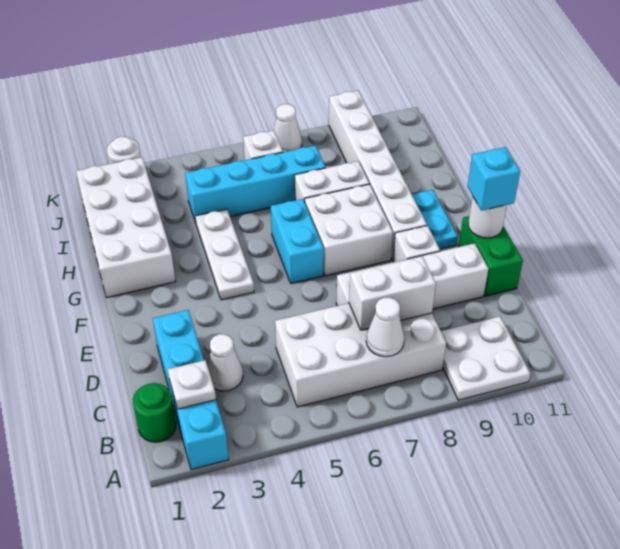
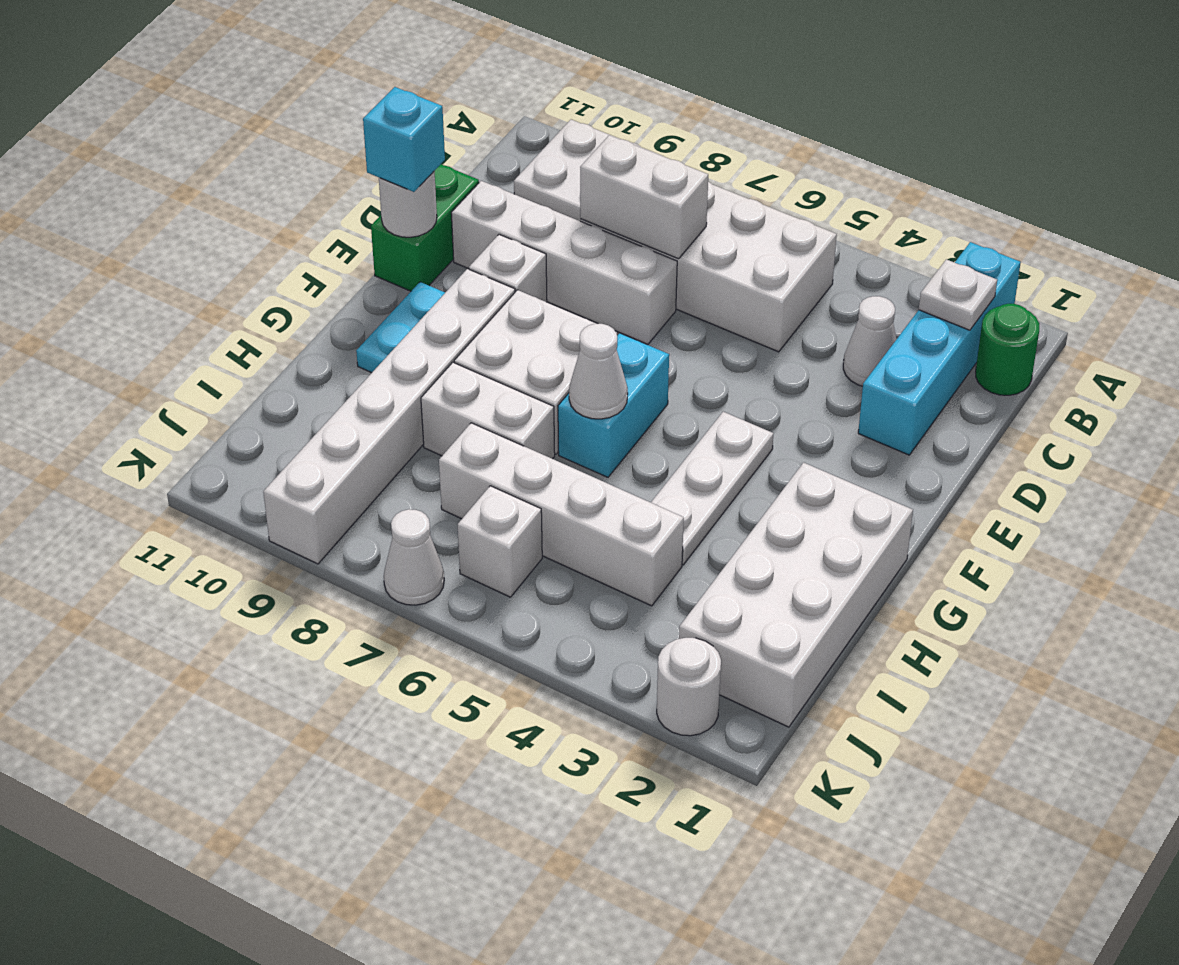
white cone B7 level 2 -> white cone G6 level 2
cyan brick I4:I7 level 1 -> white brick I4:I7 level 1

